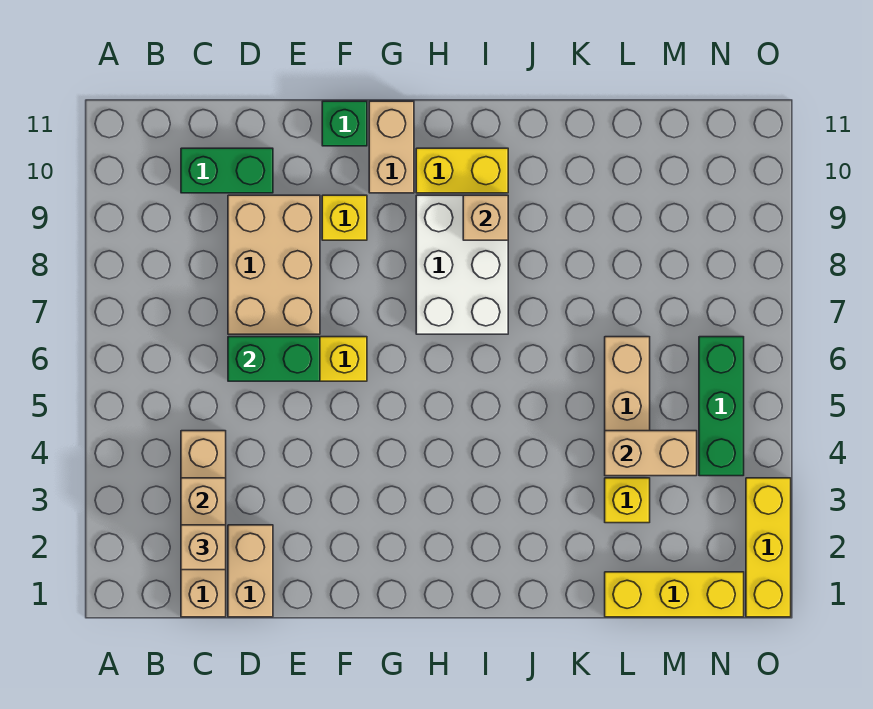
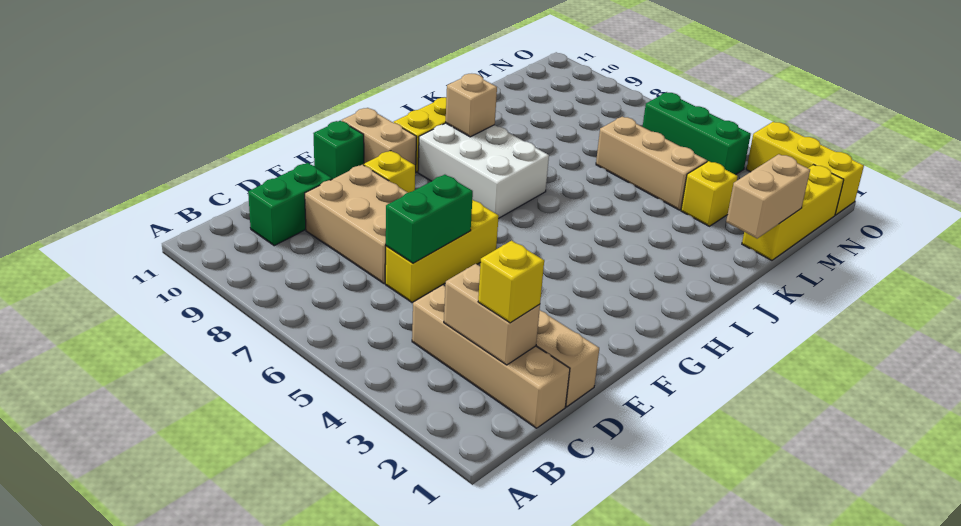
tan brick C2 level 3 -> yellow brick C2 level 3
tan brick L4:M4 level 2 -> tan brick K1:L1 level 2

